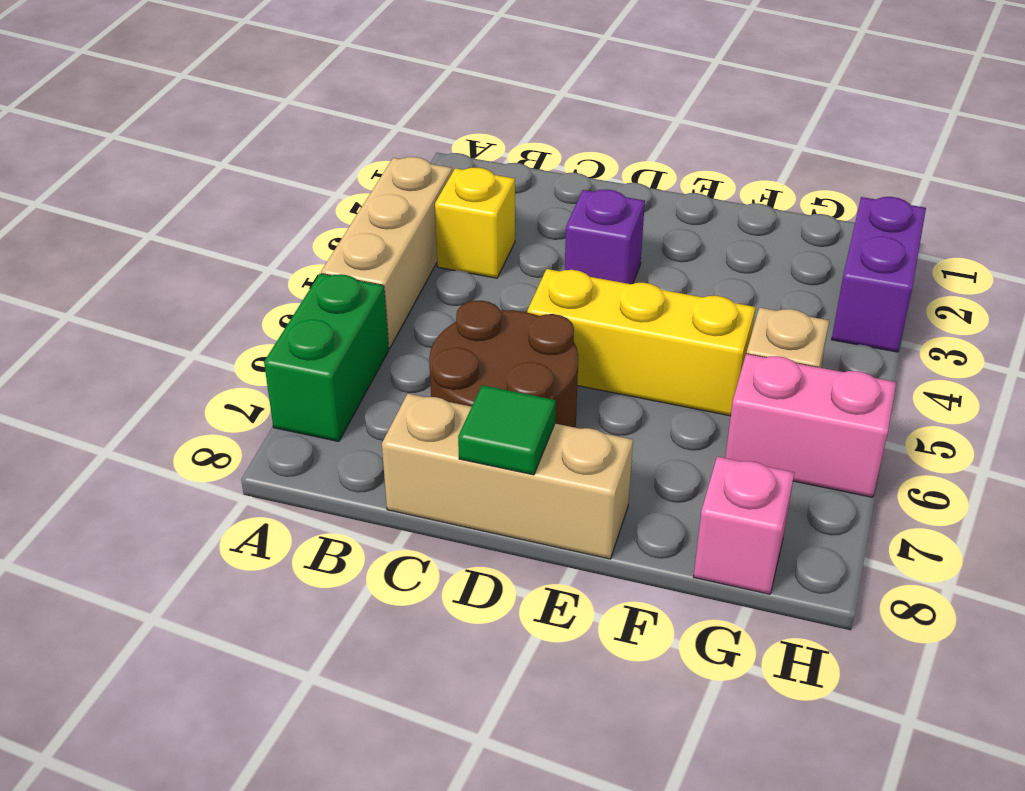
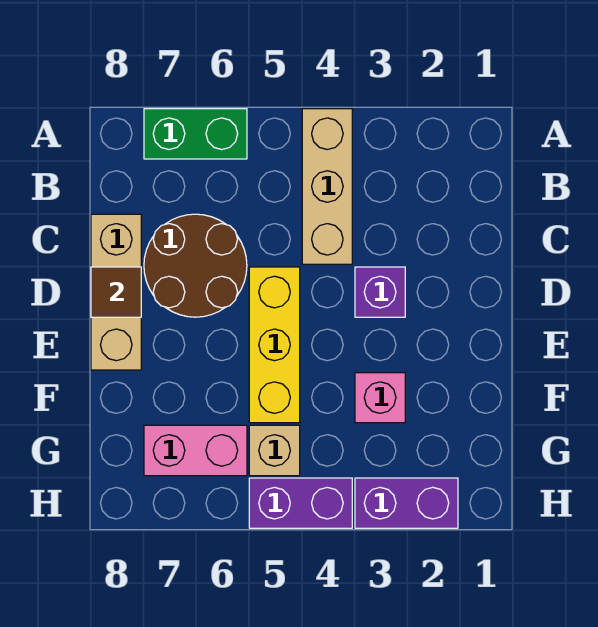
tan brick A3:A5 level 1 -> tan brick A4:C4 level 1
yellow brick B3 level 1 -> none
green tile D8 level 2 -> brown tile D8 level 2
pink brick G6:H6 level 1 -> pink brick G6:G7 level 1
pink brick G8 level 1 -> pink brick F3 level 1
none -> purple brick H4:H5 level 1

